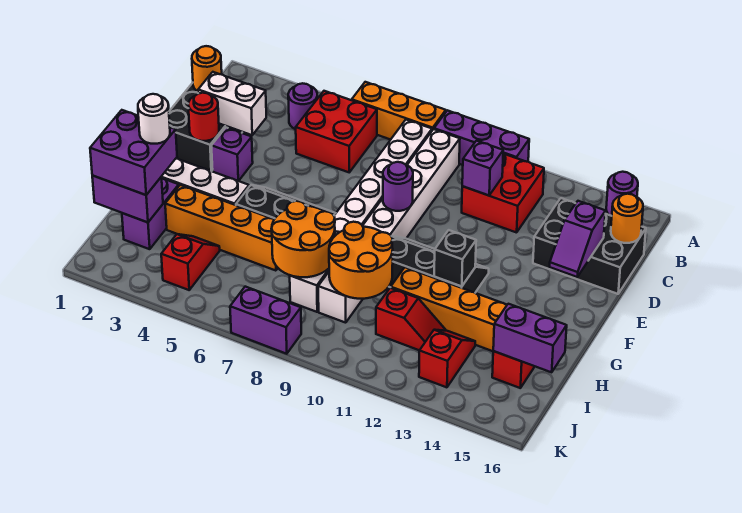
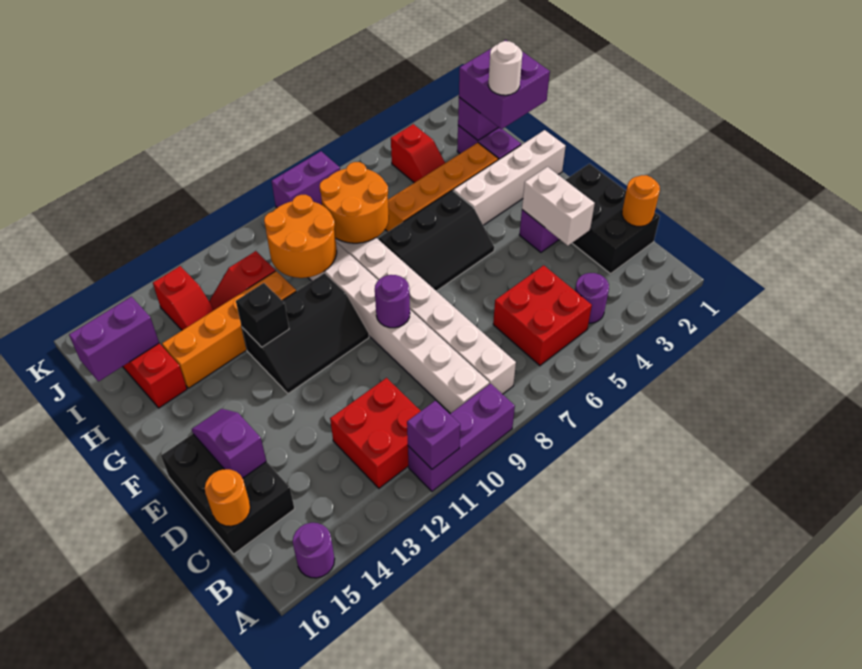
orange brick A6:A8 level 1 -> none
purple brick C11 level 2 -> purple brick A11 level 2
black brick C14:D16 level 1 -> black brick C15:E16 level 1
white brick D2:D3 level 2 -> white brick D3:E3 level 2
red round brick E2 level 2 -> none

